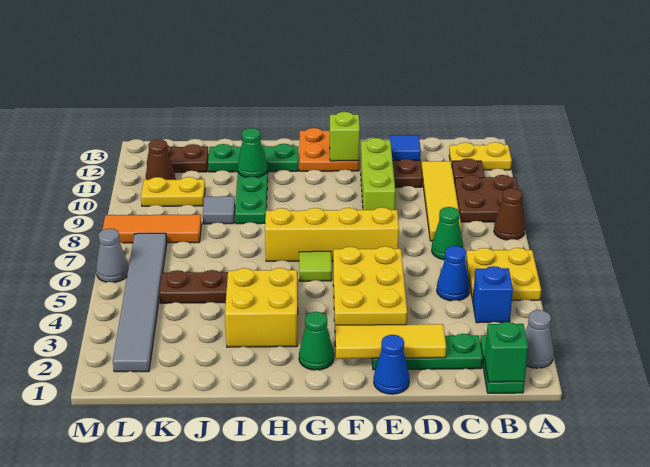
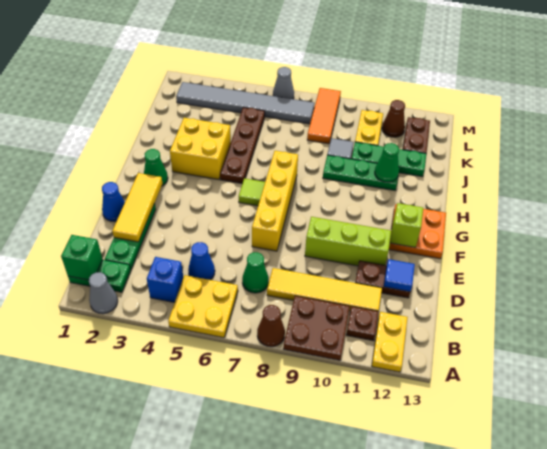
yellow brick E3:F5 level 1 -> none
green plate H12:J12 level 1 -> green plate J10:J12 level 1

